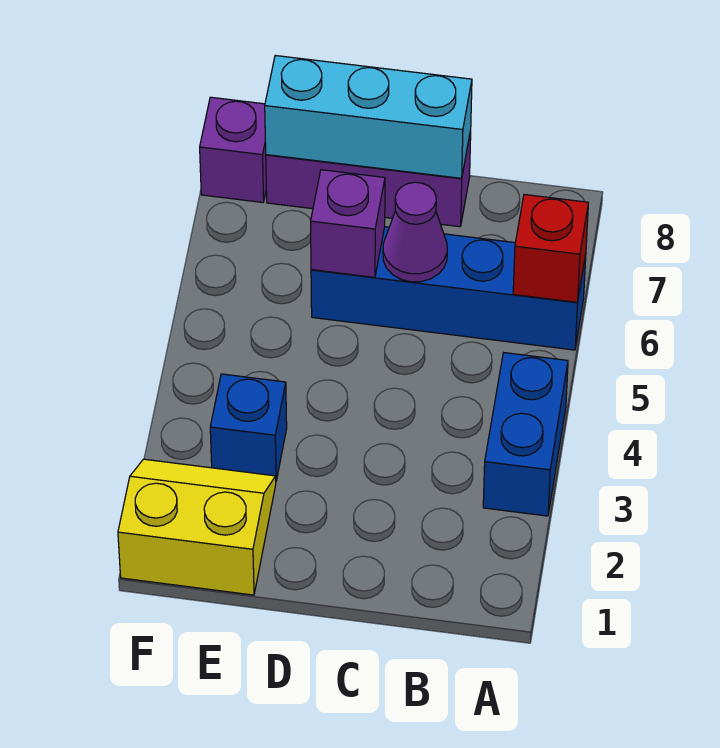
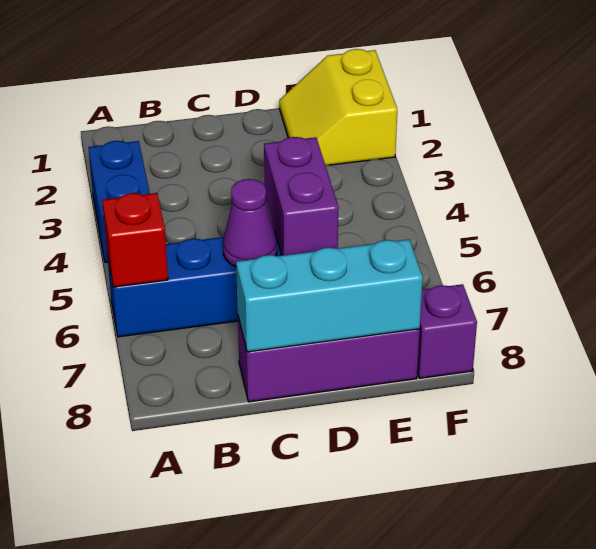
purple brick D6 level 2 -> purple brick D5:D6 level 2
yellow slope E1:F2 level 1 top 1 -> yellow slope E1:F2 level 1 top F
blue brick E3 level 1 -> none

